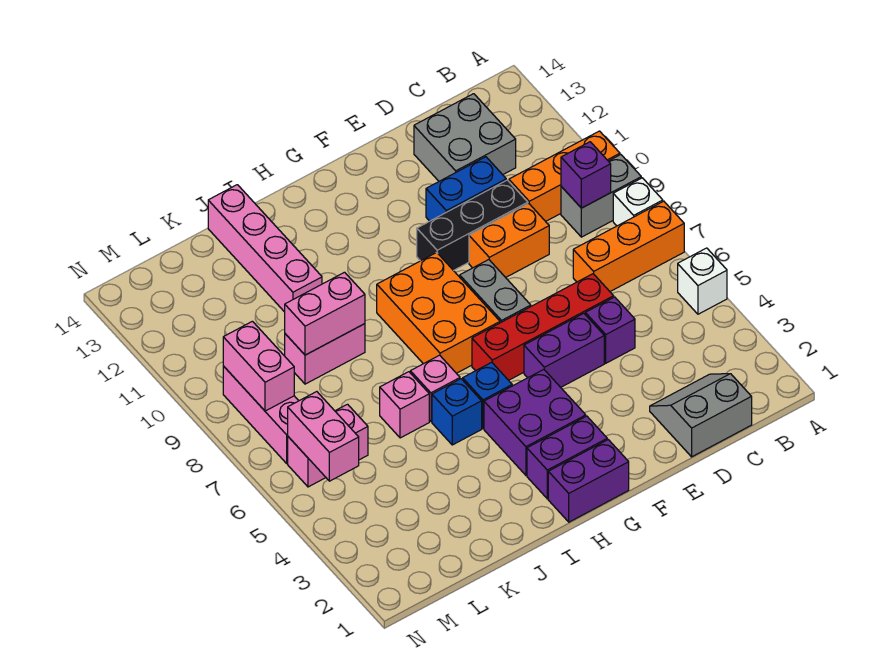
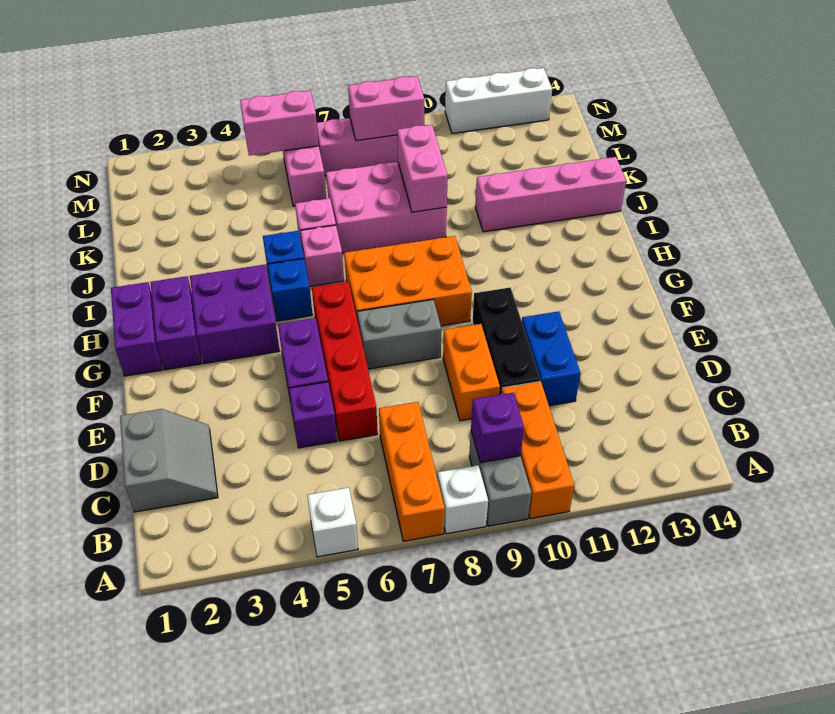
grey brick C12:D13 level 1 -> none
pink brick J9:K9 level 1 -> pink brick J7:K9 level 1
none -> white brick N11:N13 level 1

